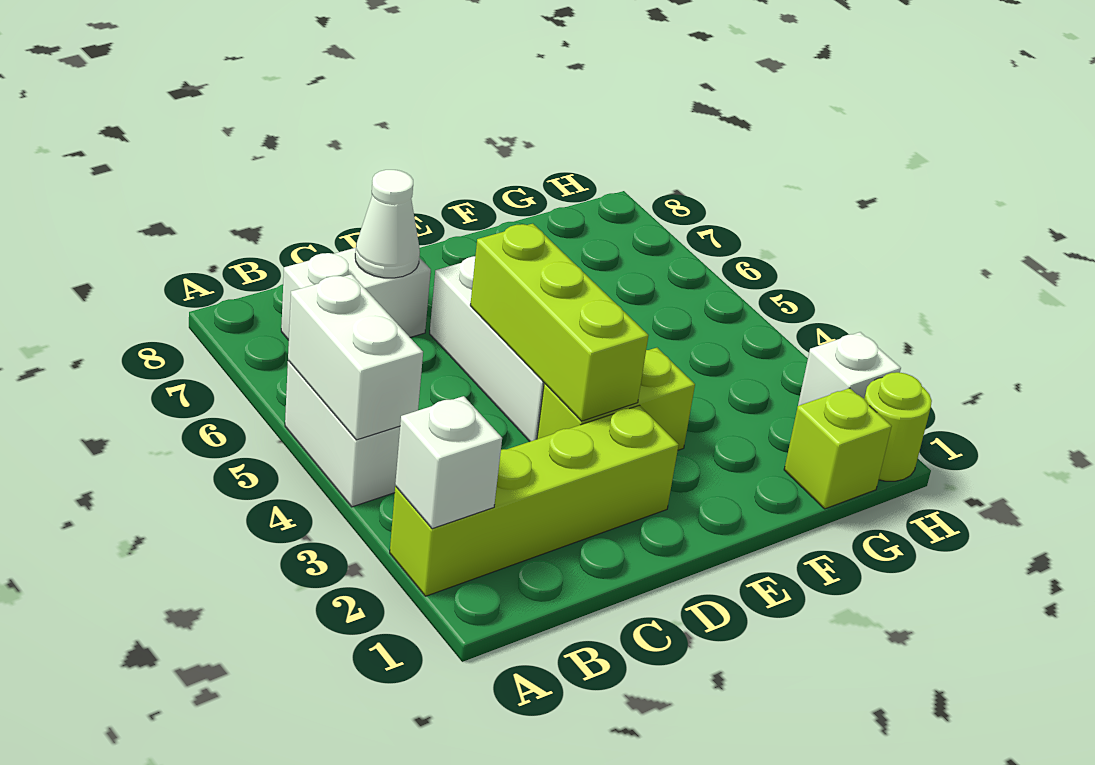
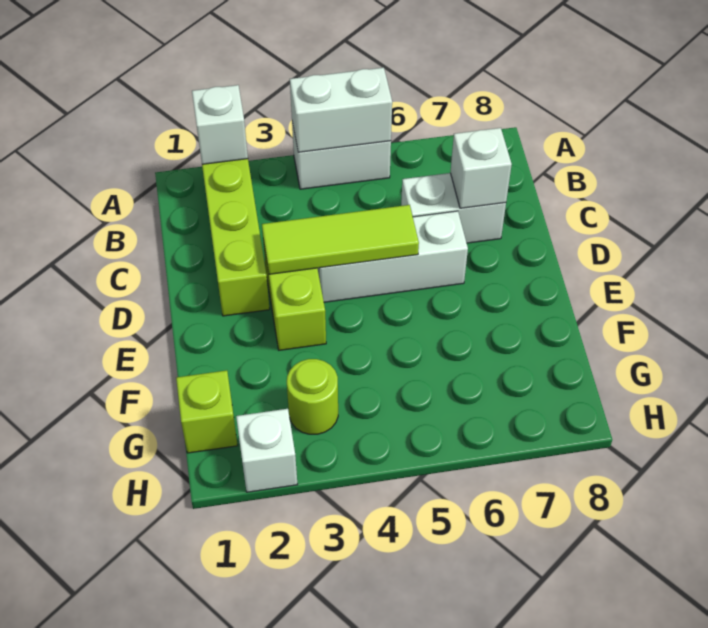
white brick B7:C7 level 1 -> white brick C6:C7 level 1
white cone C7 level 2 -> white brick C7 level 2
lime brick D3:D5 level 2 -> lime tile D3:D5 level 2
lime round brick H1 level 1 -> lime round brick G3 level 1

